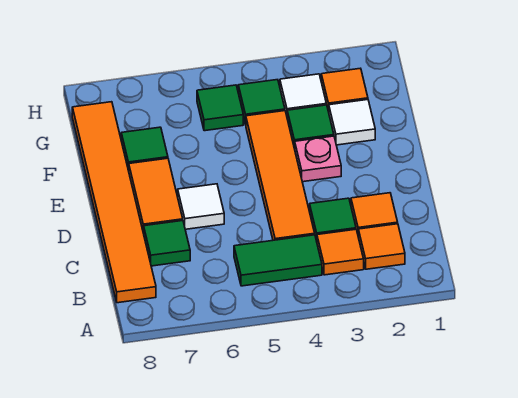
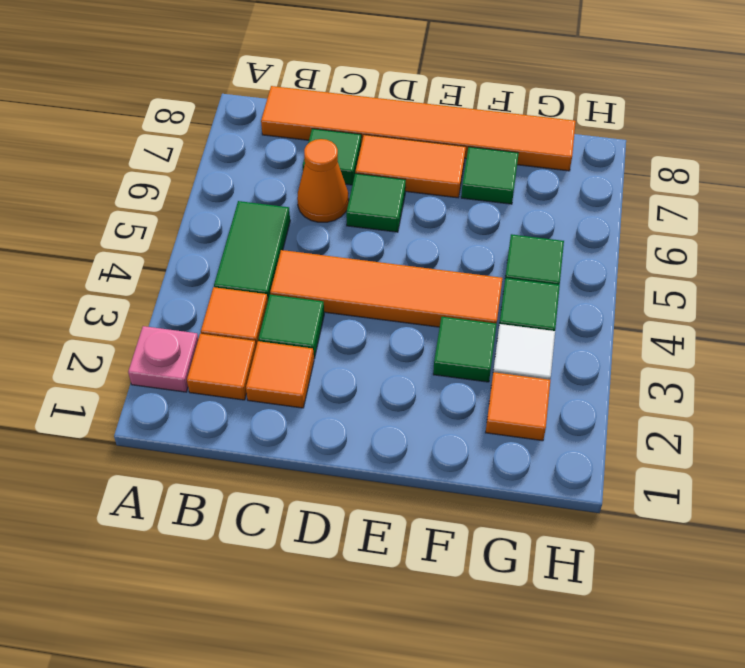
none -> orange cone C6 level 1
white tile D6 level 1 -> green tile D6 level 1
pink plate E3 level 1 -> pink plate A2 level 1
white tile F2 level 1 -> none

